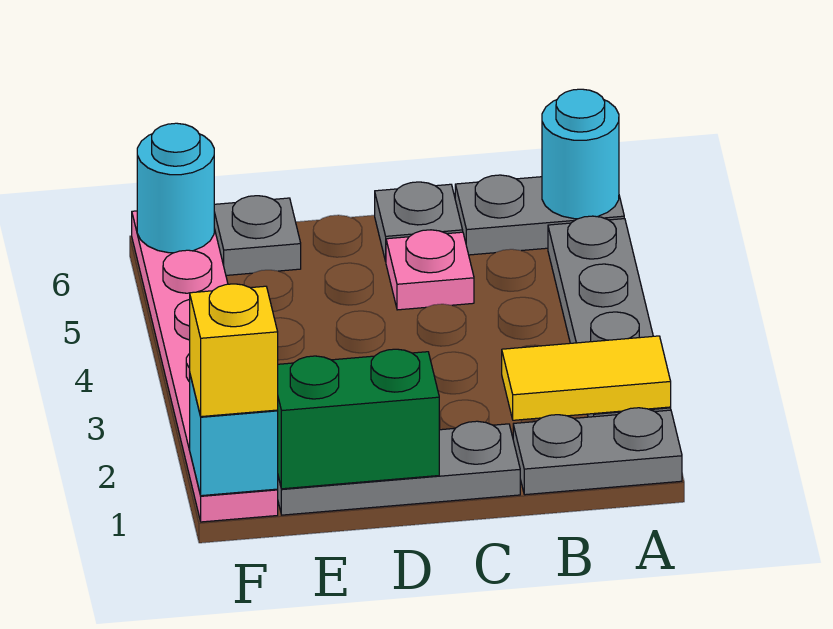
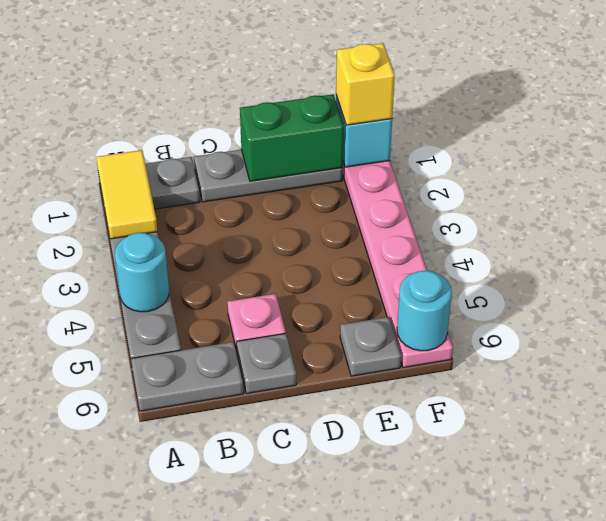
yellow tile A2:B2 level 2 -> yellow tile A1:A2 level 2
cyan round brick A6 level 2 -> cyan round brick A4 level 2

